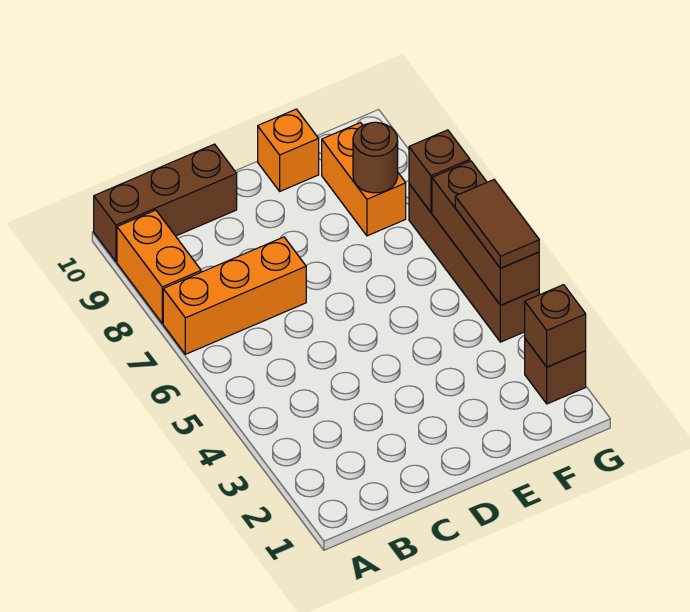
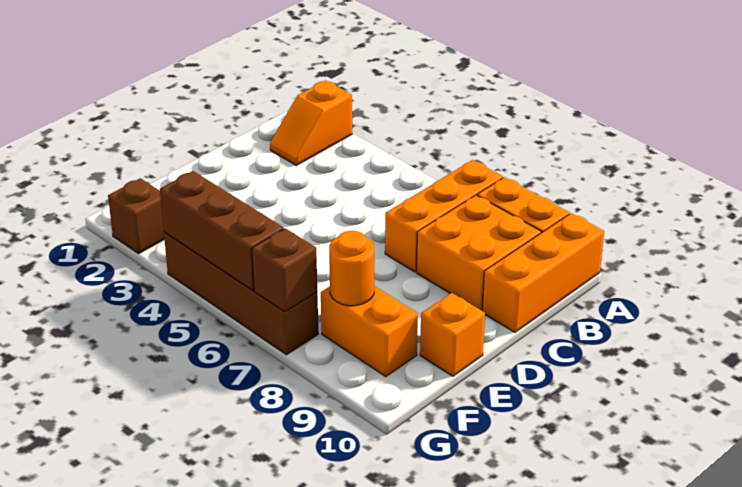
none -> orange slope A2:B2 level 1 top A
brown brick A10:C10 level 1 -> orange brick A10:C10 level 1
none -> orange brick B8:C9 level 1
brown round brick F8 level 2 -> orange round brick F8 level 2
brown brick G2 level 2 -> none
brown tile G4:G5 level 3 -> none

